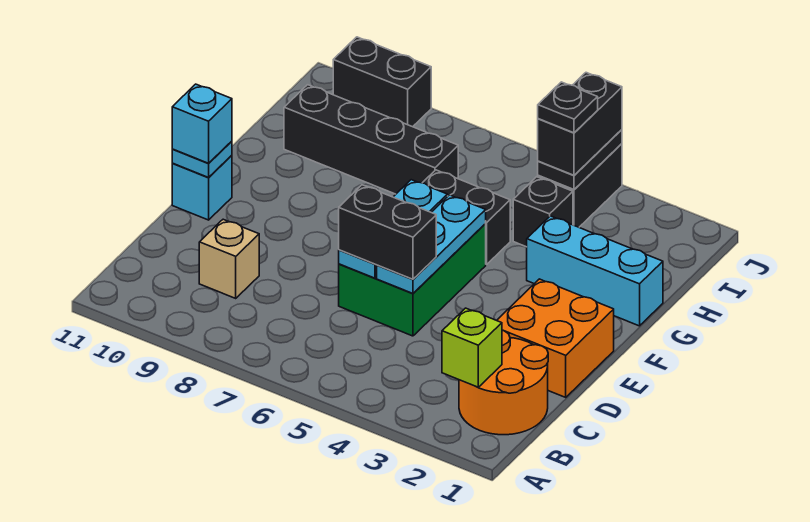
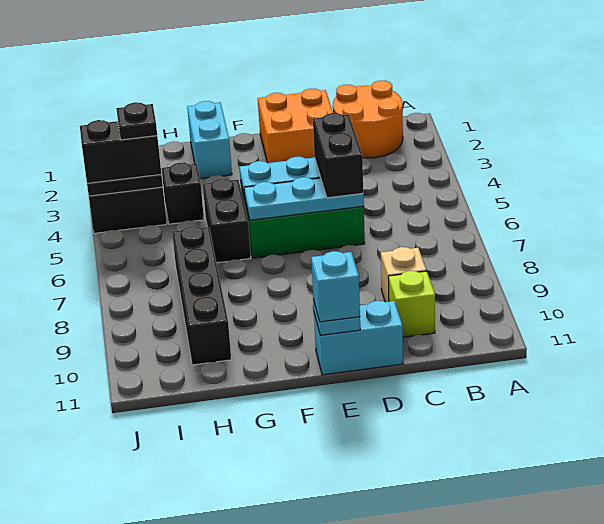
lime brick B2 level 2 -> lime brick C10 level 1
cyan brick E11 level 1 -> cyan brick D11:E11 level 1
cyan brick G1:G3 level 1 -> cyan brick G1:G2 level 1
black brick J9:J10 level 1 -> none

